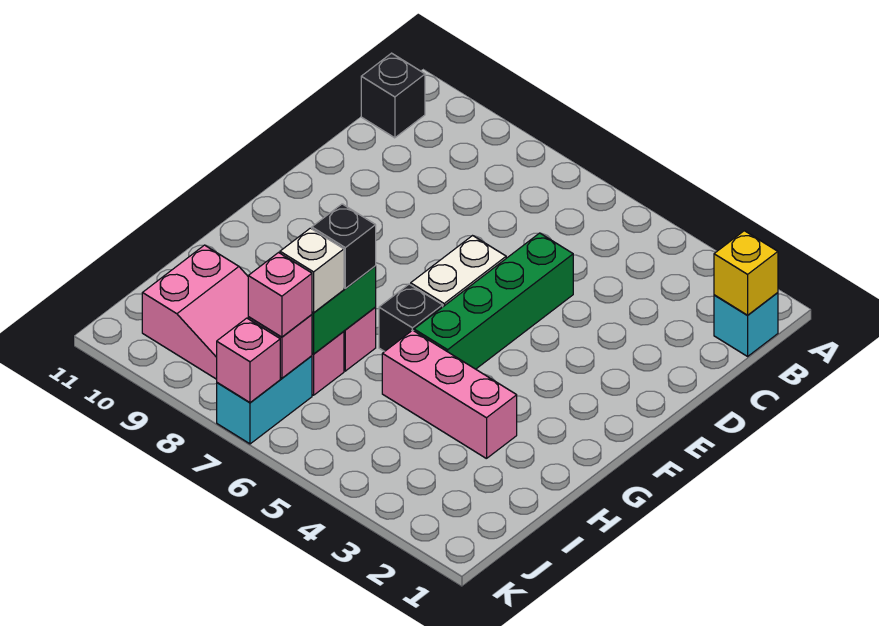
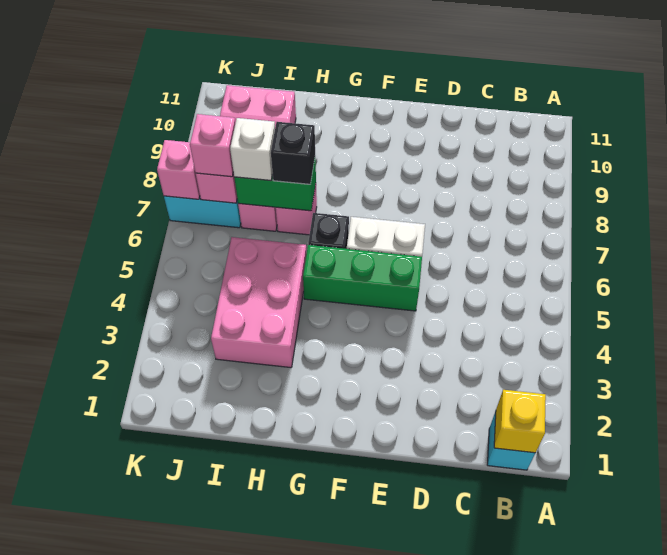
black brick B11 level 1 -> none
green brick D5:G5 level 1 -> green brick E5:G5 level 1
pink brick H3:H5 level 1 -> pink brick H3:I5 level 1

